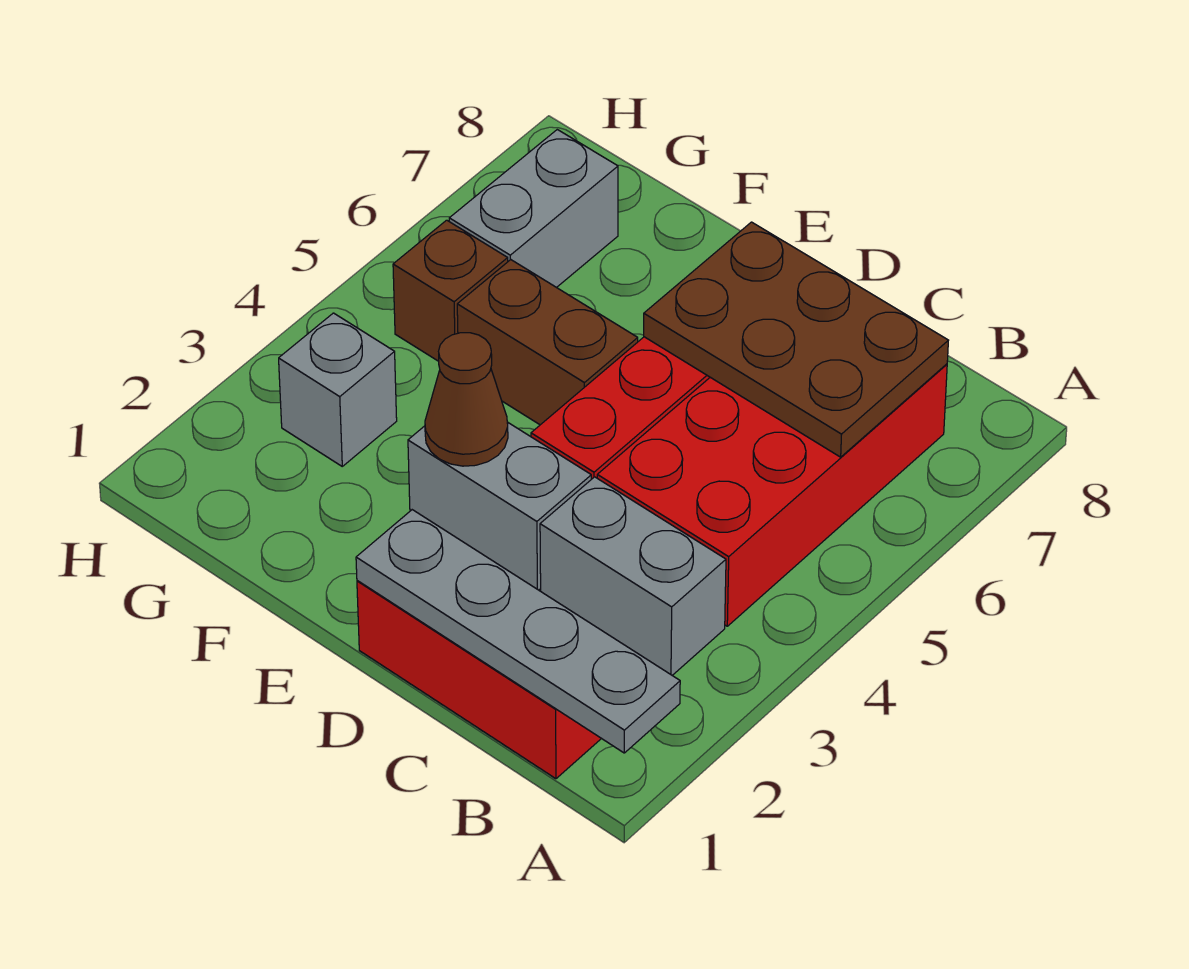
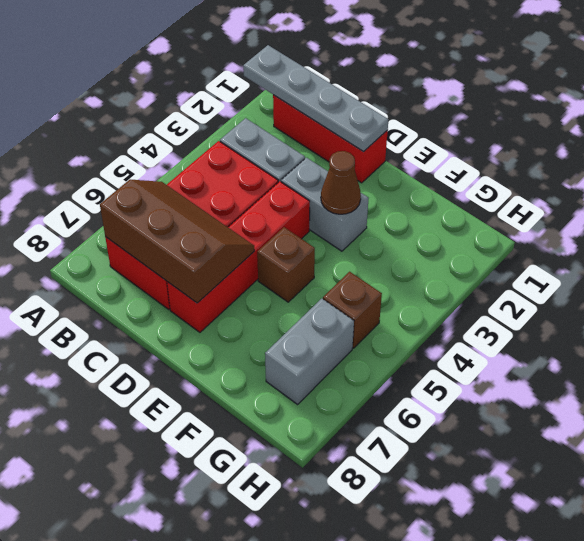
brown plate B6:D7 level 2 -> brown slope B6:D7 level 2 top 7
brown brick E5:F5 level 1 -> brown brick E5 level 1
grey brick G3 level 1 -> none

